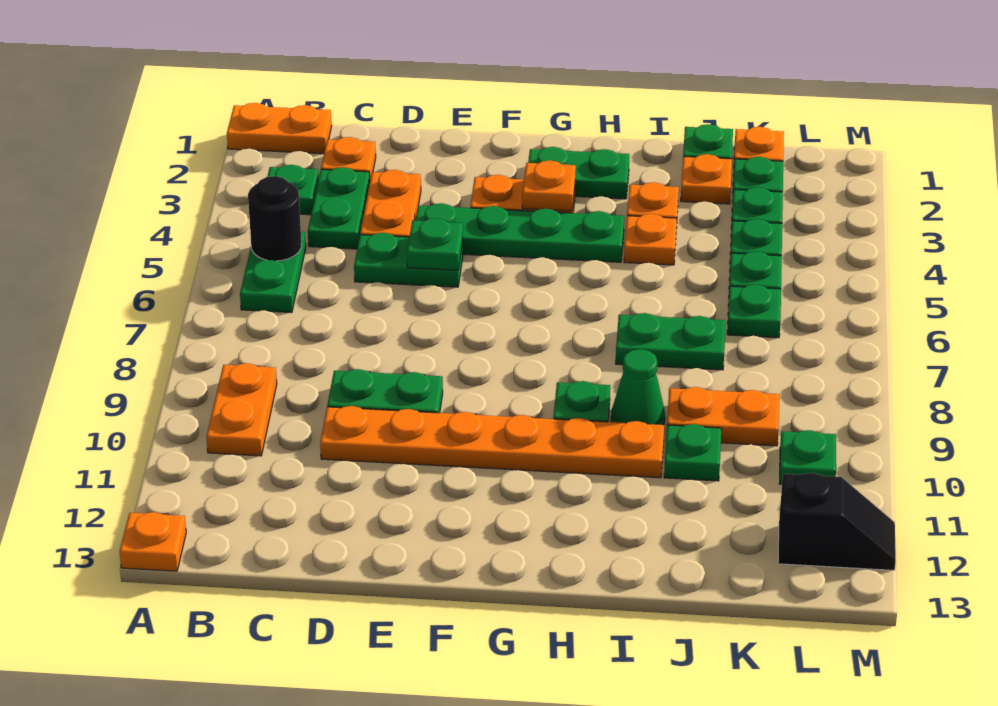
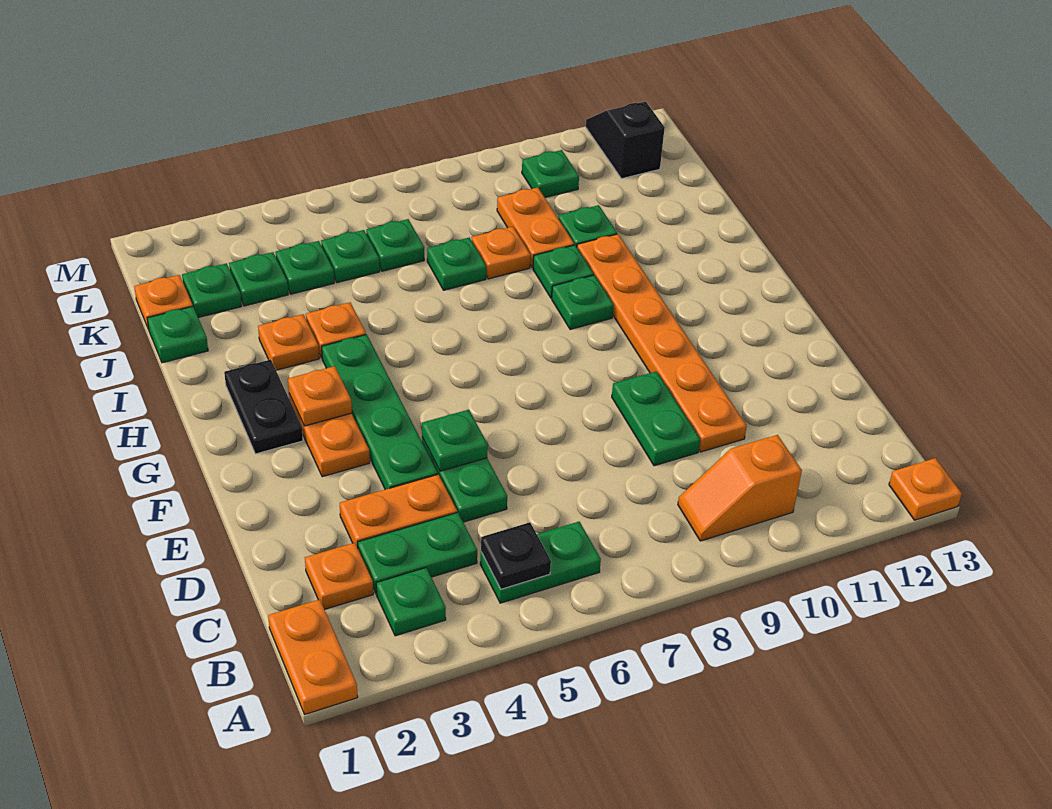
black round brick B5 level 2 -> black plate B5 level 2
orange plate B9:B10 level 1 -> orange slope B9:B10 level 1 top 10
green plate G2:H2 level 1 -> black plate G2:H2 level 1
green plate I7:J7 level 1 -> green plate J7 level 1
green cone I9 level 1 -> green plate I9 level 1
orange plate J2 level 1 -> orange plate J8 level 1

